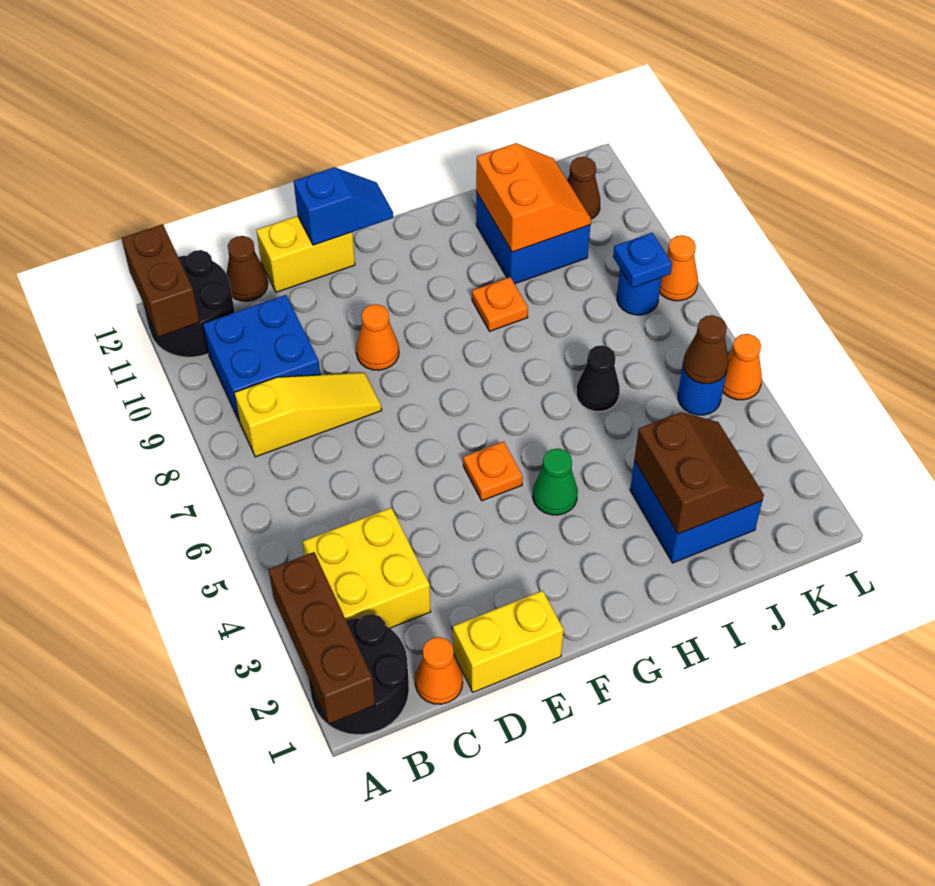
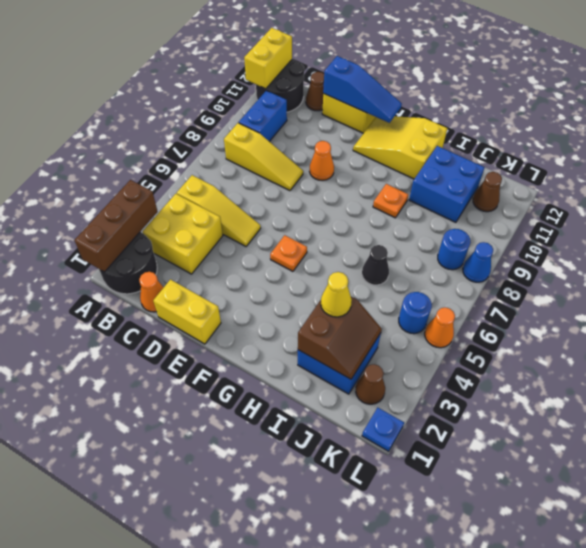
brown brick A11:A12 level 2 -> yellow brick A11:A12 level 2
none -> yellow slope B5:D5 level 1 top B
blue brick B9:C10 level 1 -> blue brick B9:B10 level 1
blue slope E12:F12 level 2 top E -> blue slope D12:F12 level 2 top D
none -> yellow slope F11:H12 level 1 top H
green cone G4 level 1 -> none
none -> yellow cone I3 level 3
orange slope I10:J11 level 2 top I -> none
brown cone K5 level 2 -> brown cone K2 level 1
blue plate K8 level 2 -> blue plate L1 level 1
orange cone L8 level 1 -> blue cone L8 level 1

